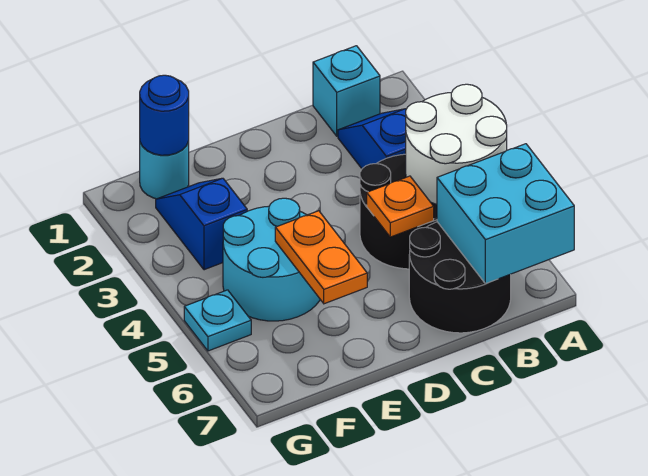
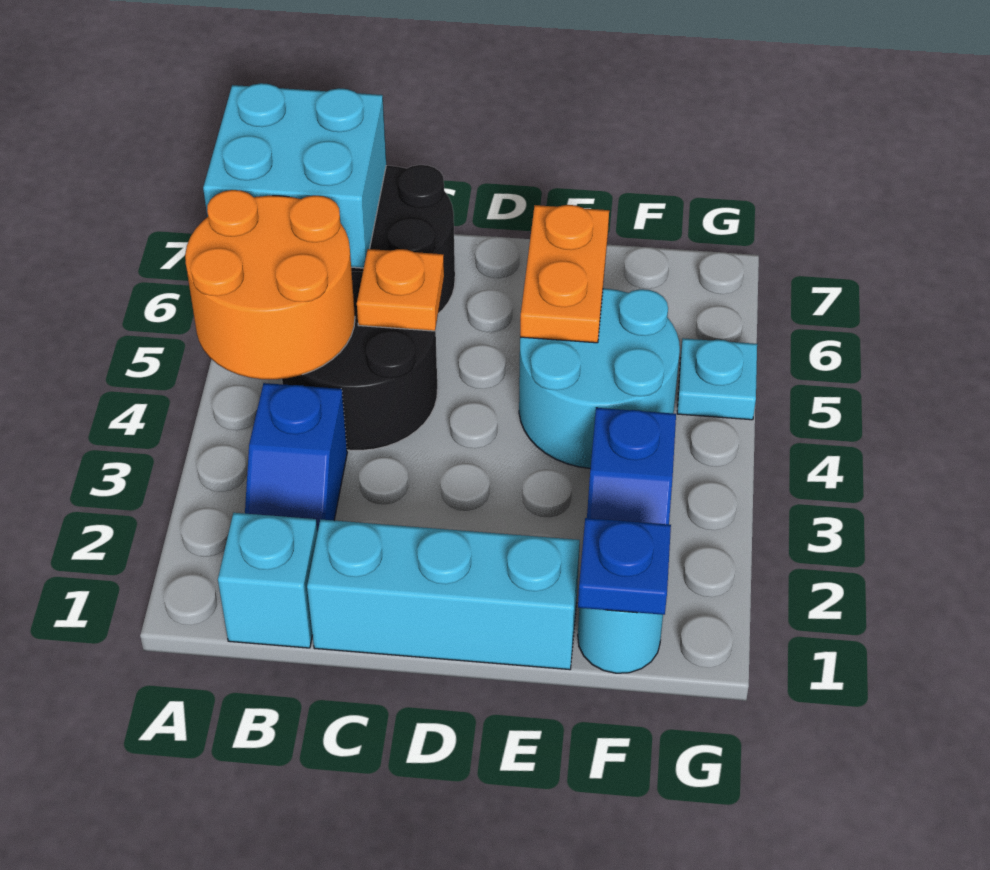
white round brick A4:B5 level 2 -> orange round brick A4:B5 level 2
none -> cyan brick C1:E1 level 1
blue round brick F1 level 2 -> blue plate F1 level 2

